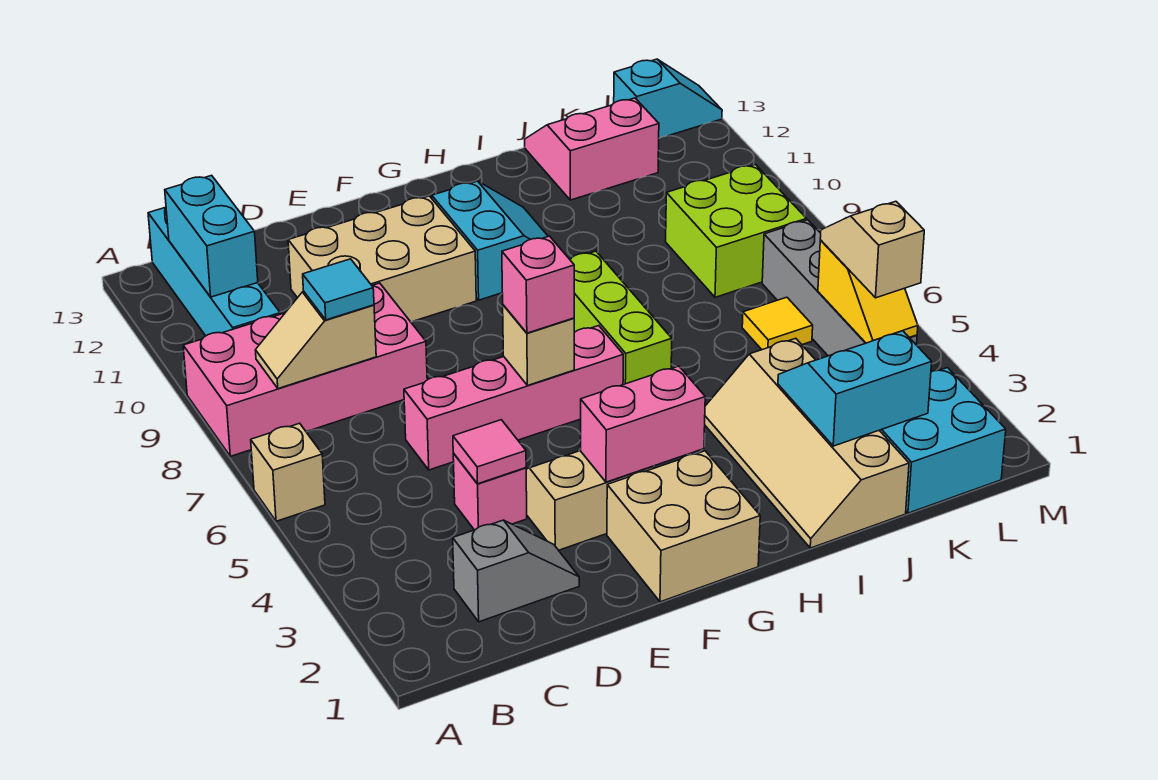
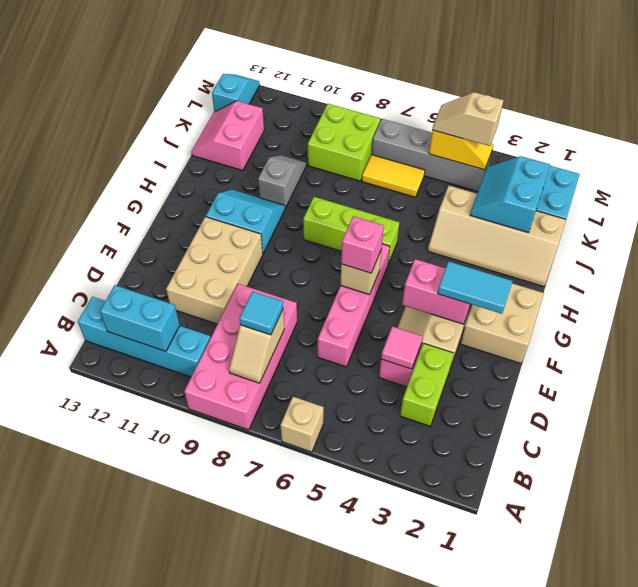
grey slope C2:D2 level 1 top C -> grey slope I10:J10 level 1 top I
none -> lime brick C3:D3 level 1
none -> cyan tile F2:F3 level 3
pink brick F3:G3 level 2 -> pink brick F3:F4 level 2
yellow tile K6 level 1 -> yellow tile K6:K7 level 1

